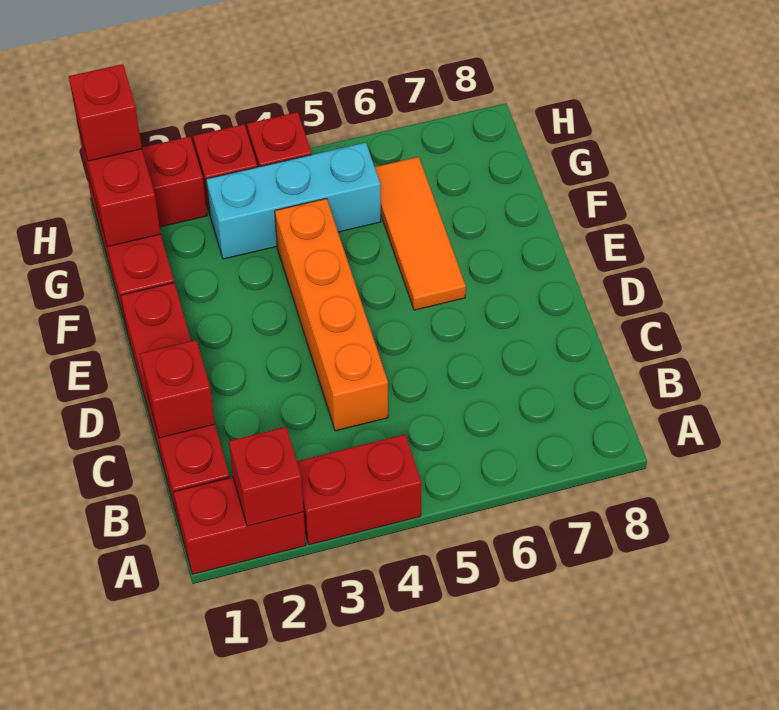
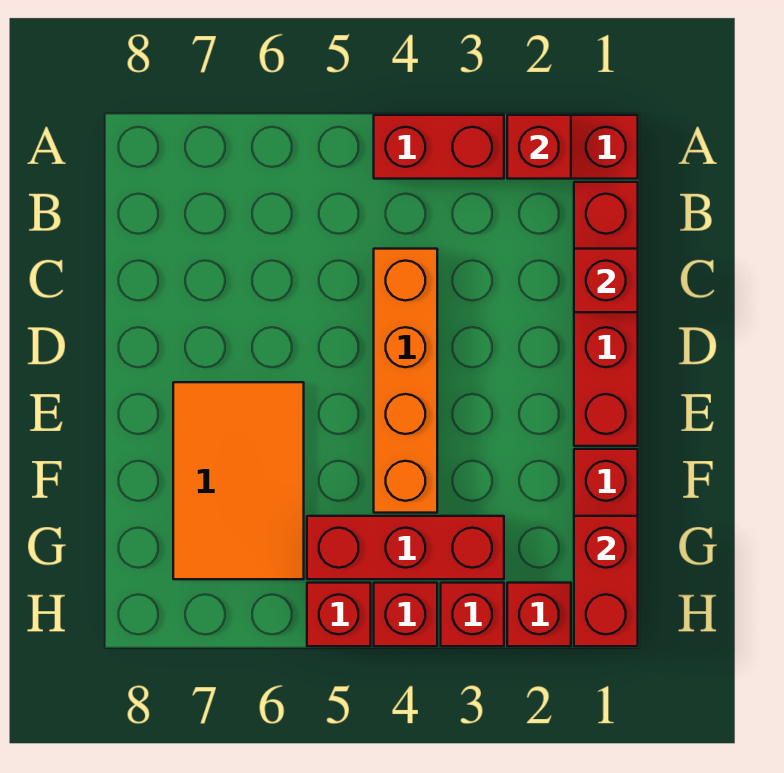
orange tile E6:G6 level 1 -> orange tile E6:G7 level 1
cyan brick G3:G5 level 1 -> red brick G3:G5 level 1
red brick H1 level 3 -> red brick H5 level 1

